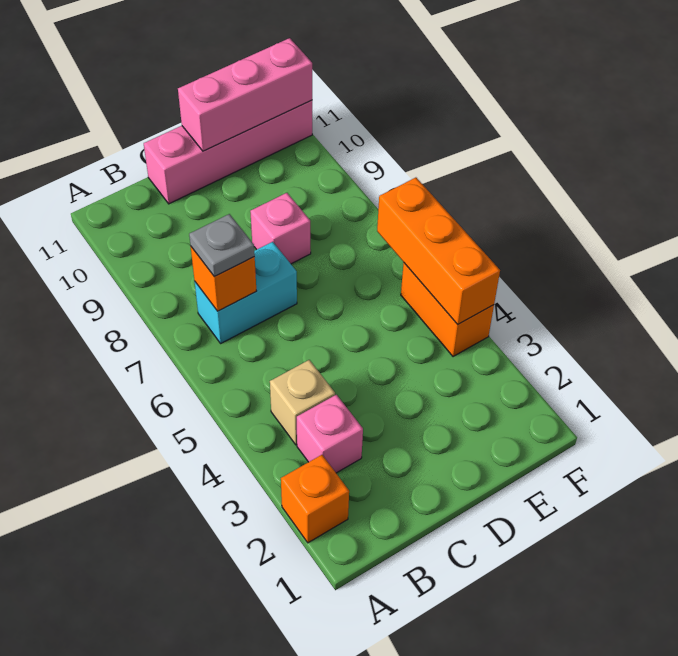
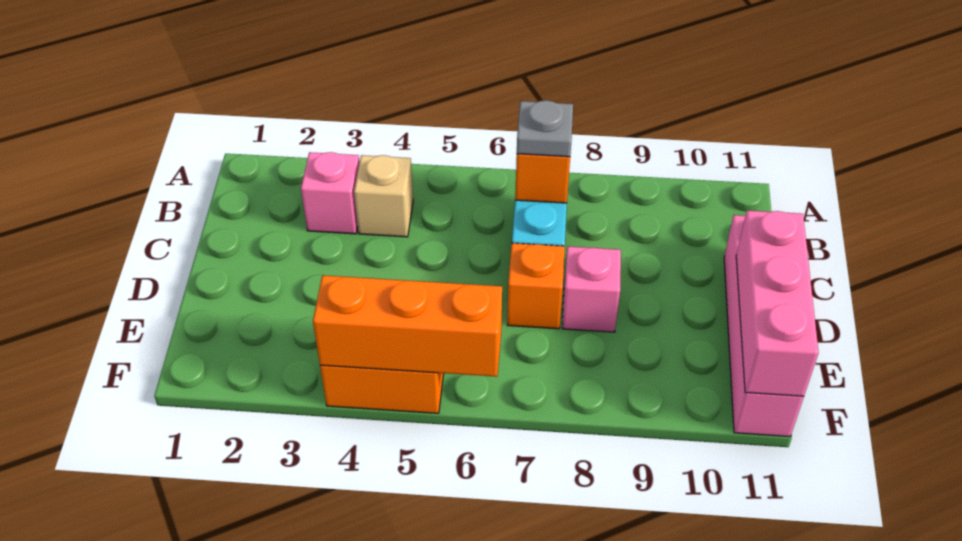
orange brick A2 level 1 -> orange brick D7 level 1

